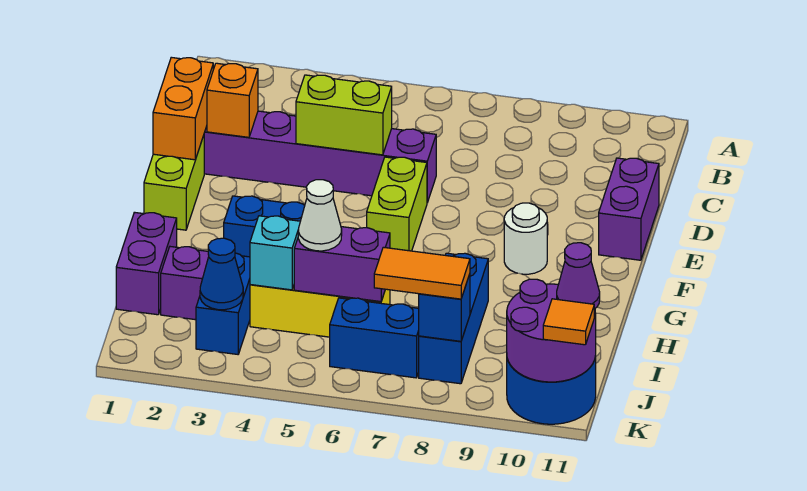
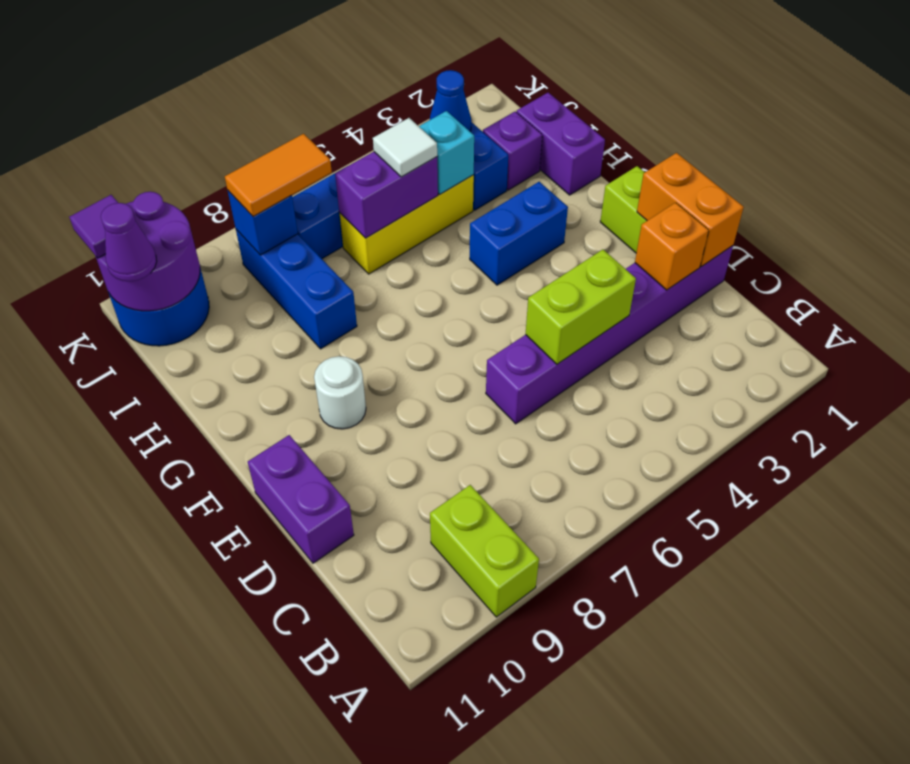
lime brick E6:F6 level 1 -> lime brick A9:B9 level 1
white cone I5 level 3 -> white tile I5 level 3
orange tile K11 level 3 -> purple tile K11 level 3

